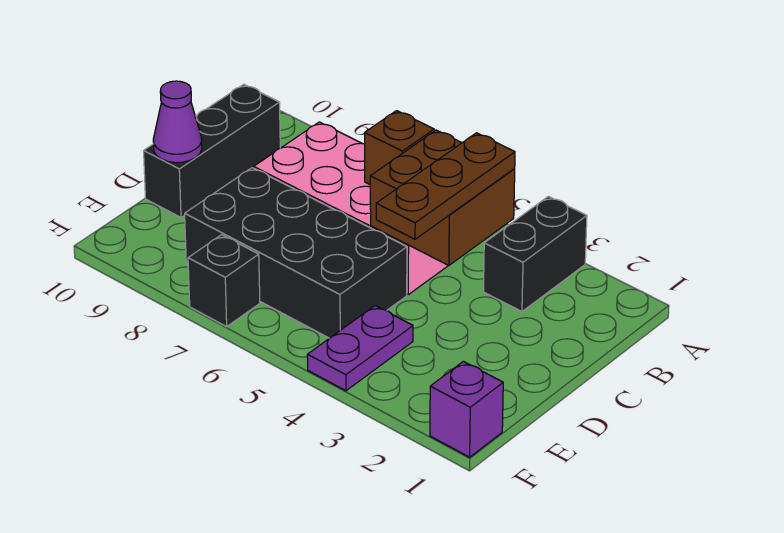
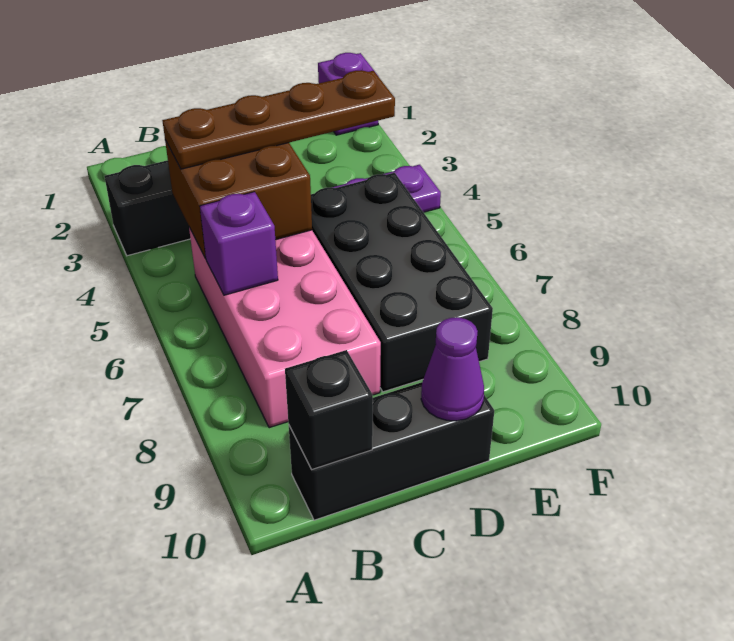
brown plate B4:D4 level 3 -> brown plate B4:E4 level 3
brown brick B6 level 2 -> purple brick B6 level 2
black brick F7 level 1 -> black brick B10 level 2

